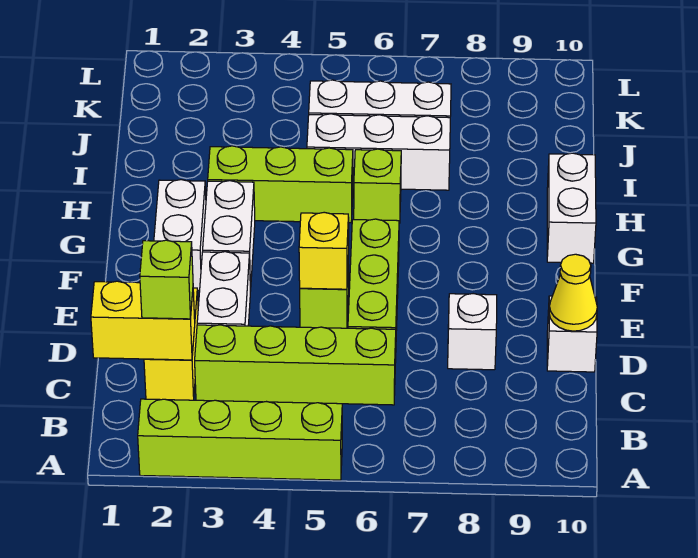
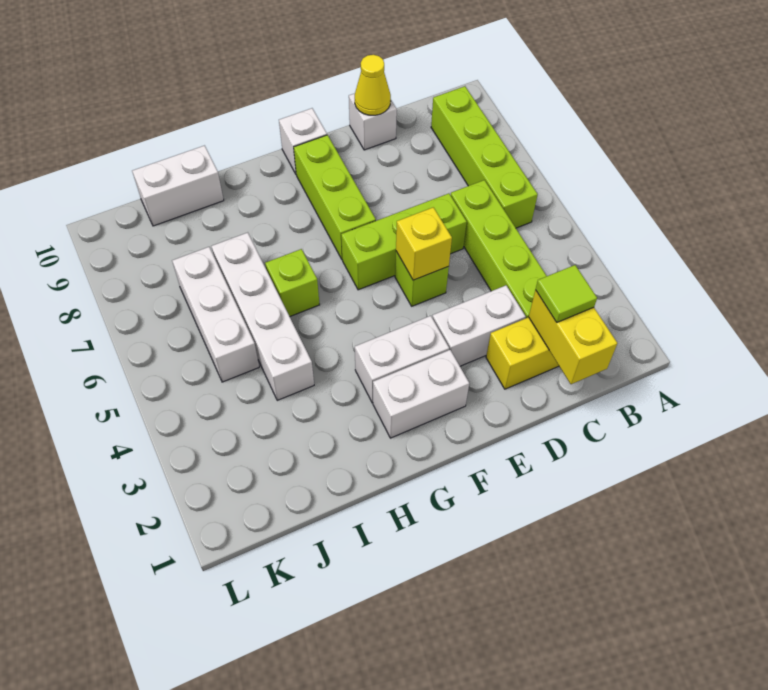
lime brick A2:A5 level 1 -> lime brick B6:B9 level 1
lime brick C2 level 3 -> lime tile C2 level 3
white brick D8 level 1 -> white brick F10 level 1
white brick G10:H10 level 1 -> white brick I10:J10 level 1
lime brick H3:H5 level 1 -> lime brick F7:F9 level 1
white brick I5:I7 level 1 -> white brick I4:I7 level 1

